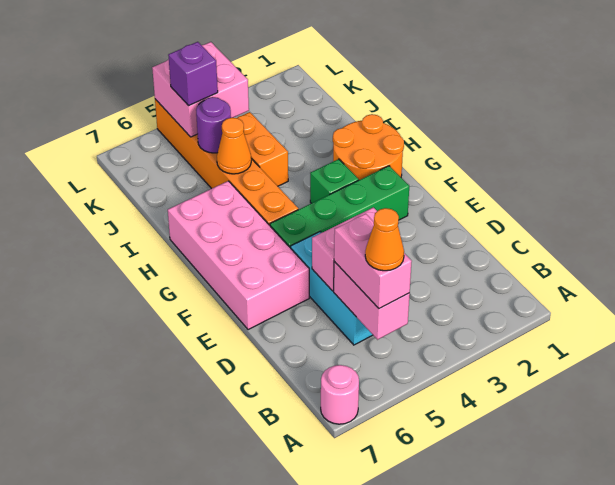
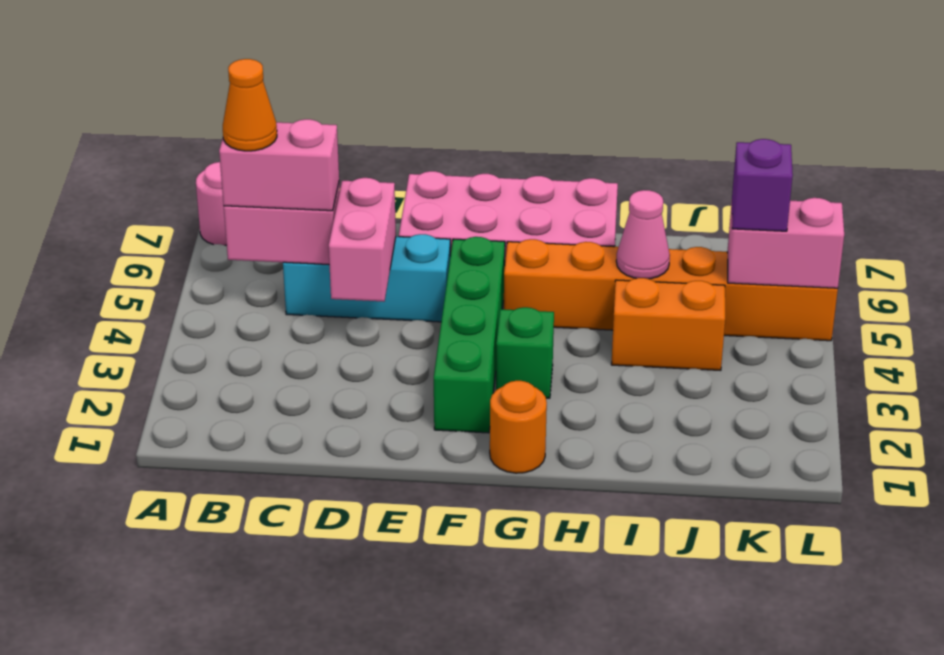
orange round brick G1:H2 level 1 -> orange round brick G1 level 1
orange cone I5 level 2 -> pink cone I5 level 2
purple round brick J5 level 2 -> none
pink brick K4:L5 level 2 -> pink brick K5:L5 level 2

